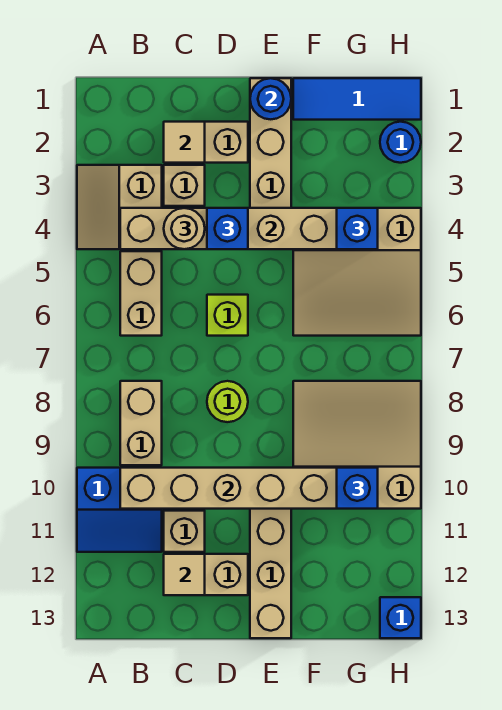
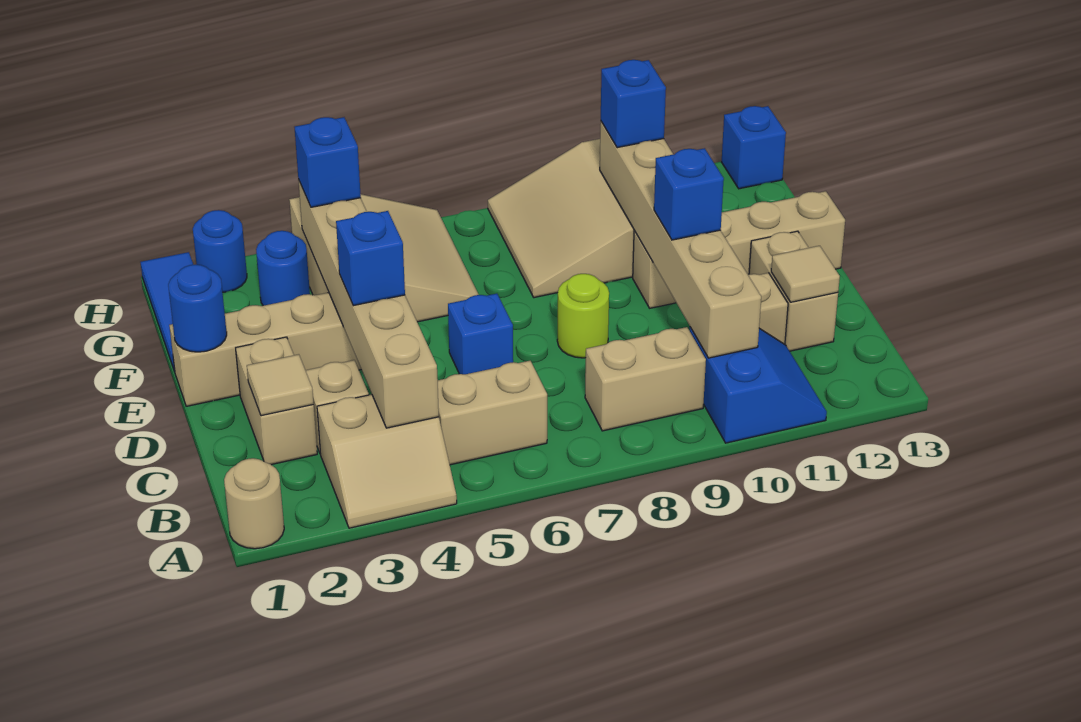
tan round brick C4 level 3 -> tan round brick A1 level 1
lime brick D6 level 1 -> blue brick D6 level 1
none -> blue brick D10 level 3
none -> blue round brick G3 level 1

